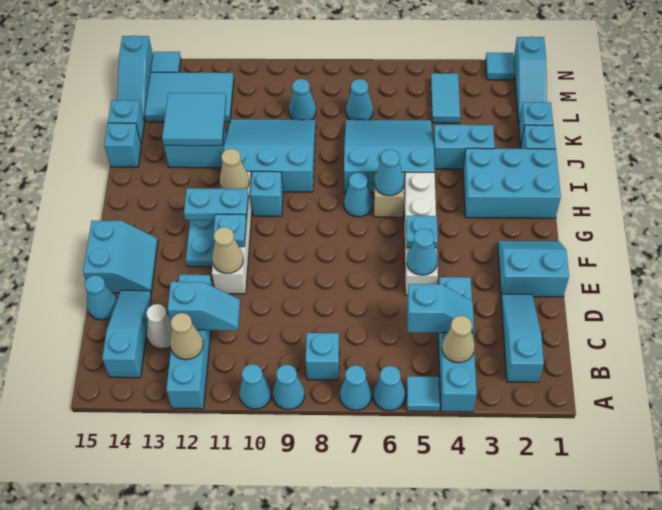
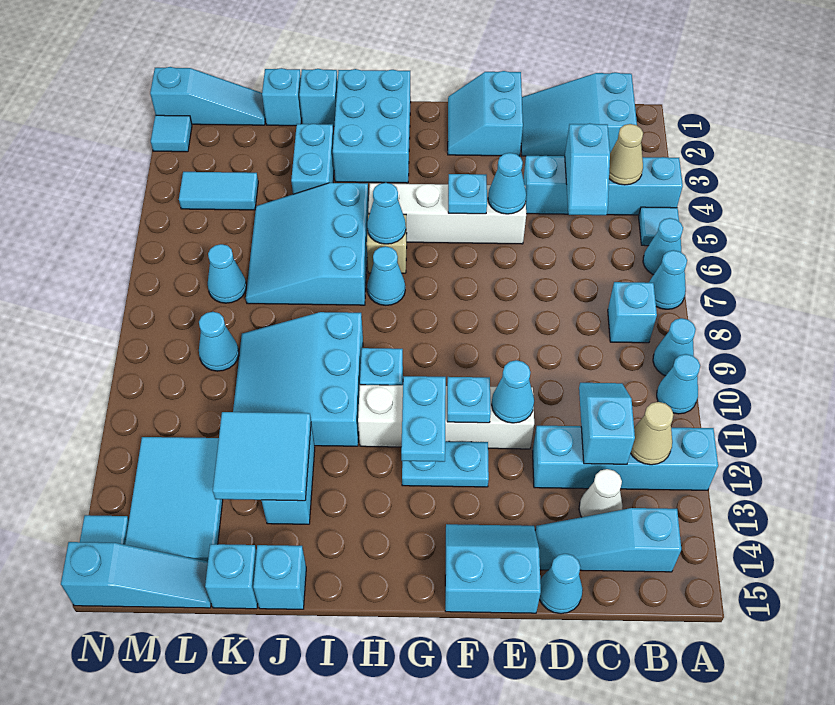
cyan slope B2:D2 level 1 top B -> cyan slope B1:D2 level 1 top B
cyan slope C4:C5 level 2 top 5 -> cyan slope C4:C5 level 2 top 4
tan cone E11 level 2 -> cyan cone E11 level 2
tan cone H11 level 2 -> none

